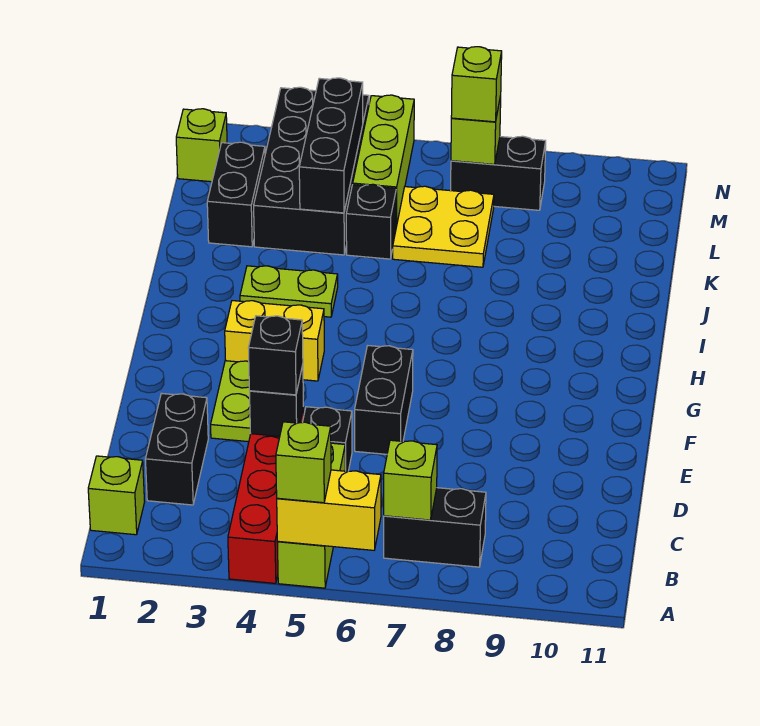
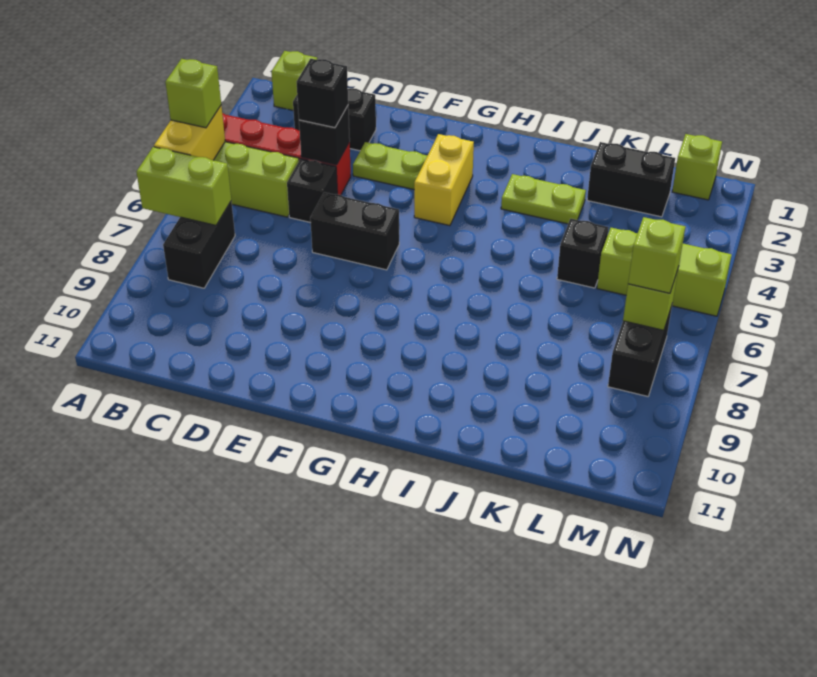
lime brick B7 level 2 -> lime brick A7:B7 level 2
lime plate I3:I4 level 1 -> lime plate I3:J3 level 1
black brick K3:N4 level 1 -> none
black brick K4:M4 level 2 -> none
yellow plate K6:L7 level 1 -> none

